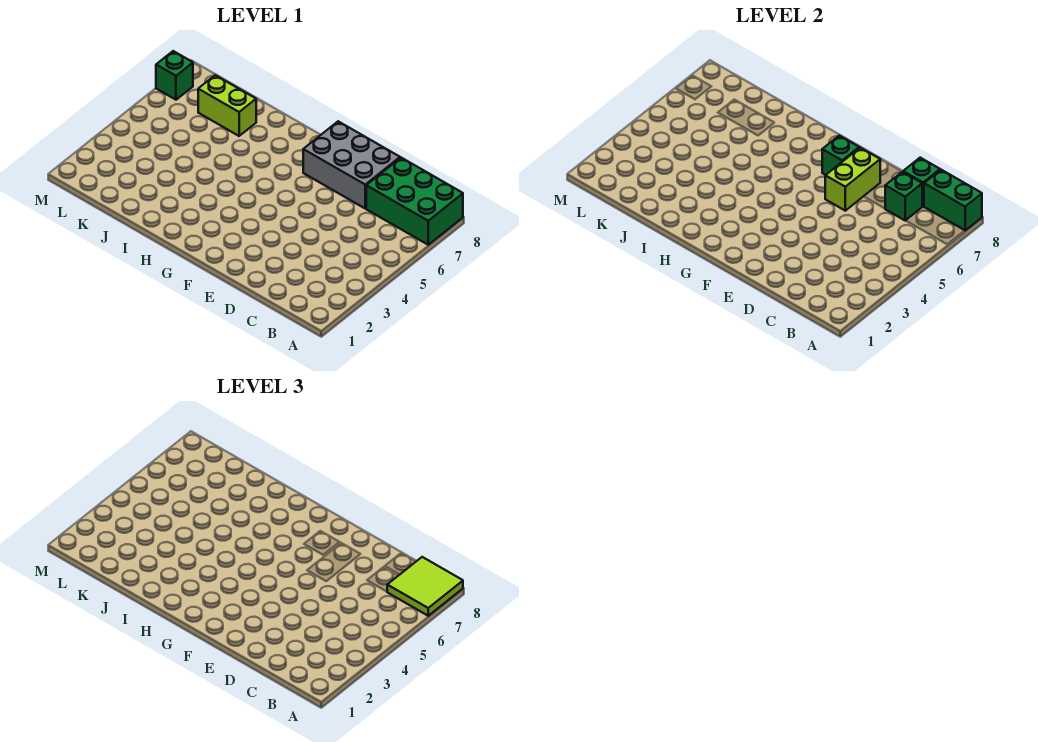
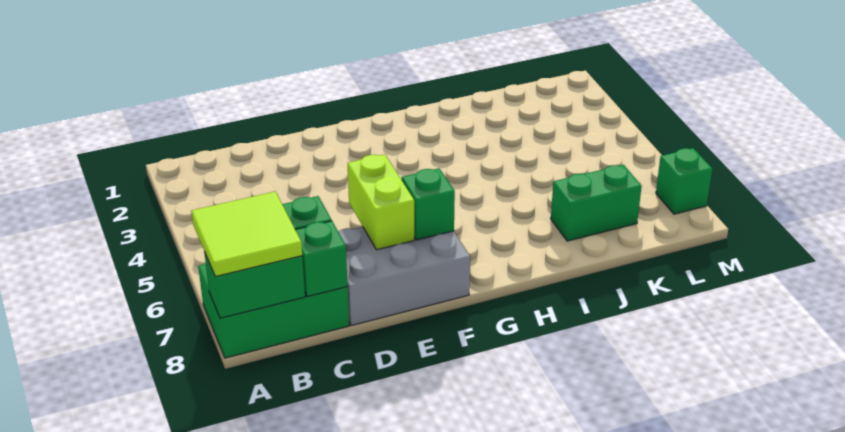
lime brick J7:K7 level 1 -> green brick J7:K7 level 1

